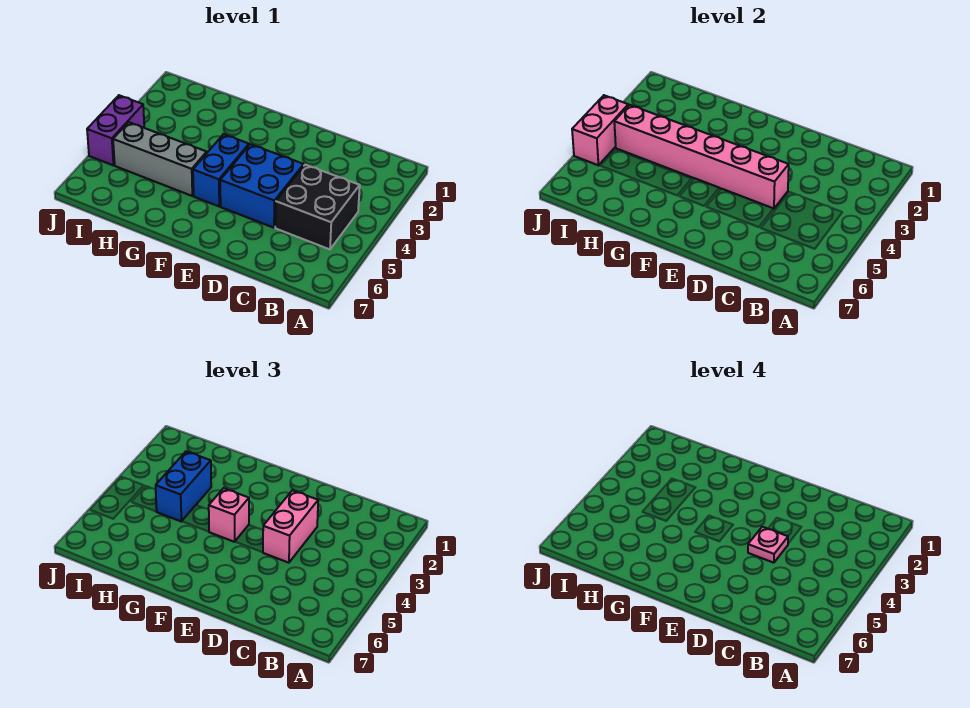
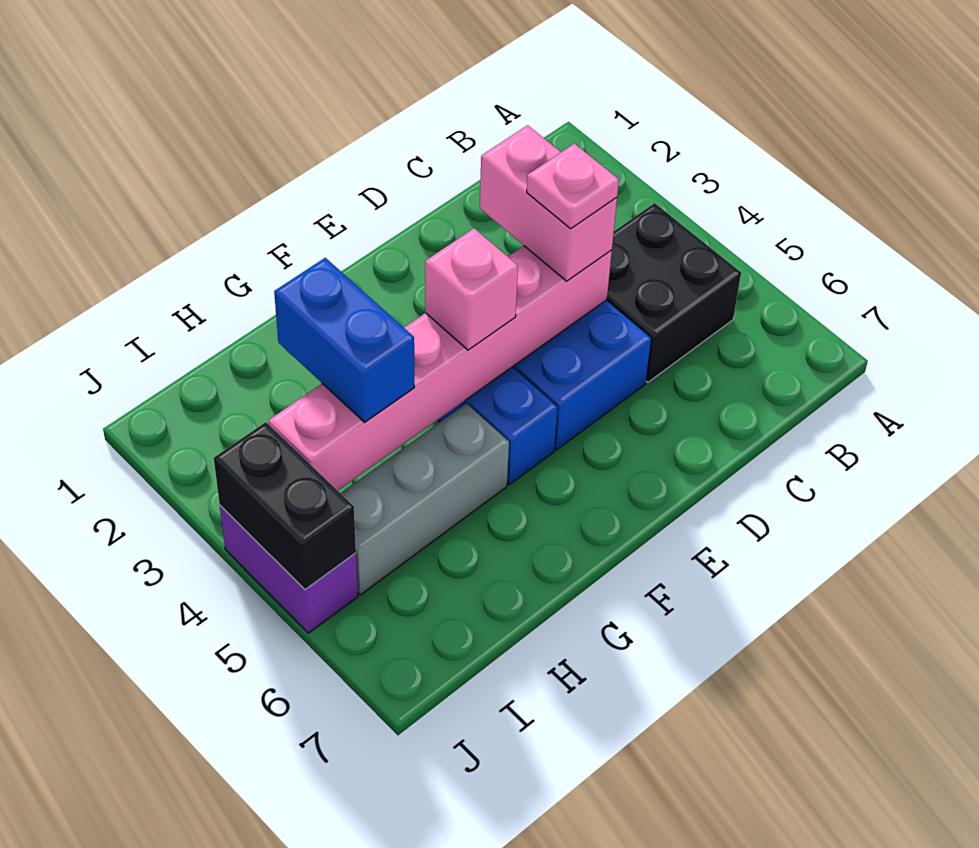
pink brick J4:J5 level 2 -> black brick J4:J5 level 2

